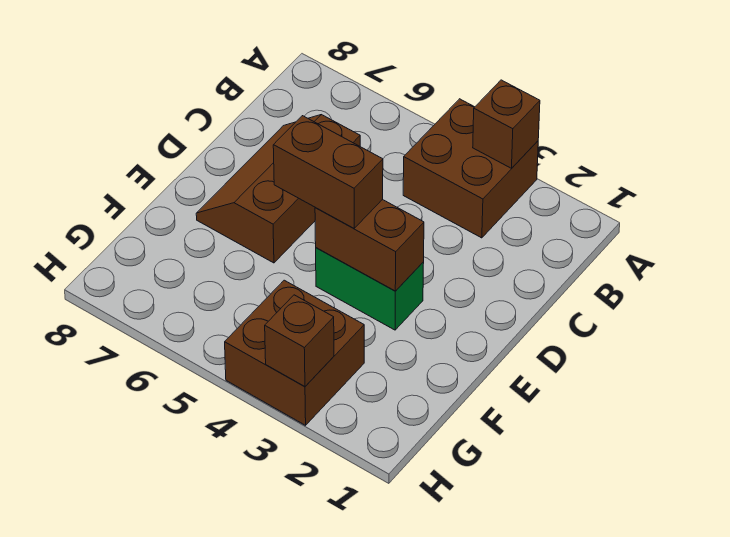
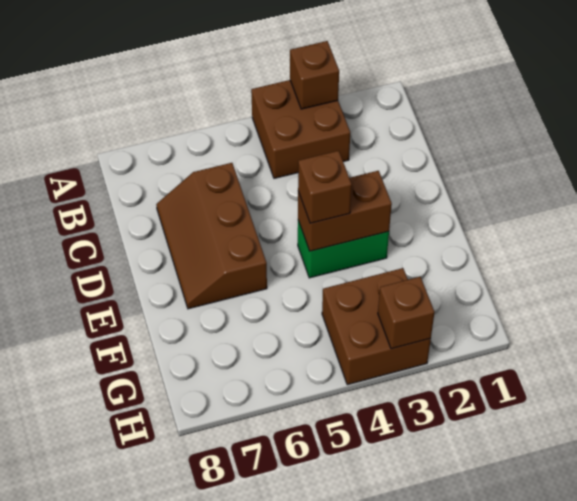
brown brick E4:E5 level 3 -> brown brick E4 level 3

